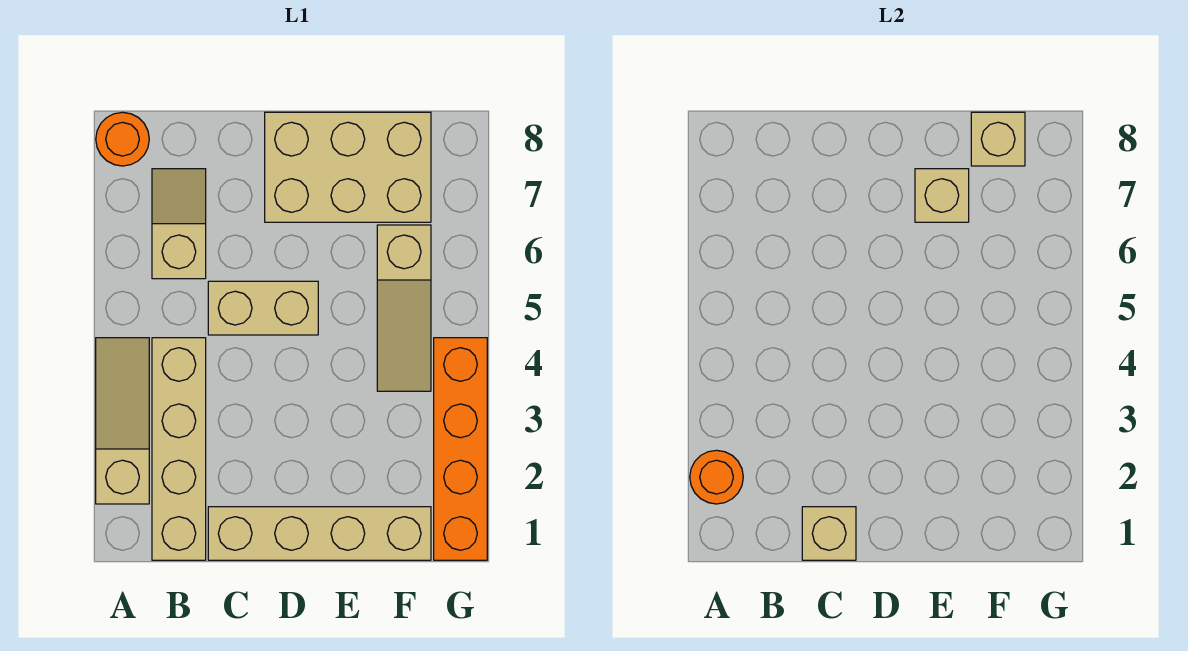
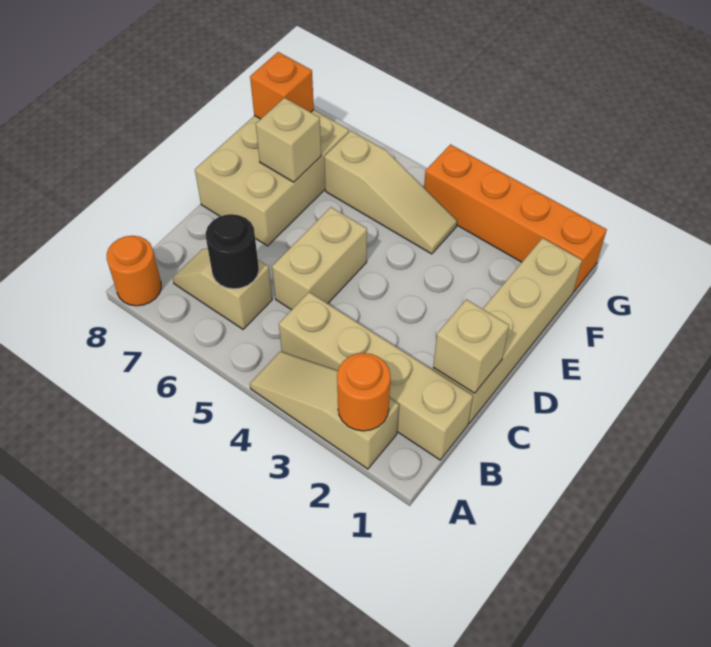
none -> black round brick B6 level 2
tan brick F8 level 2 -> orange brick F8 level 2

